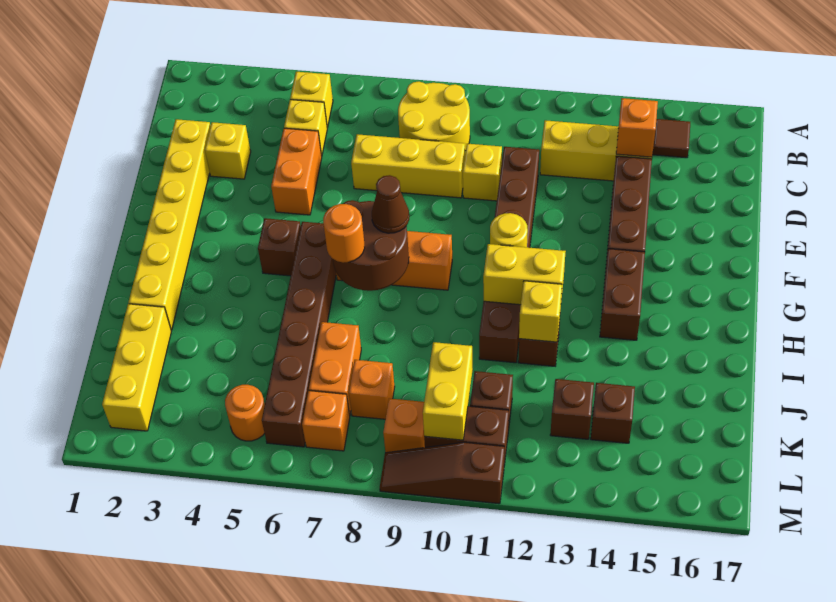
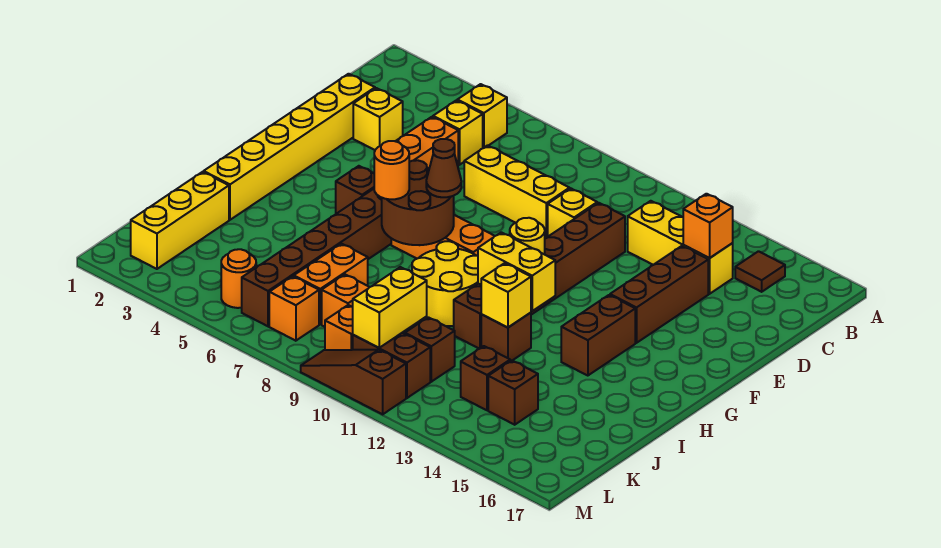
yellow round brick B8:C9 level 1 -> yellow round brick H9:I10 level 1

